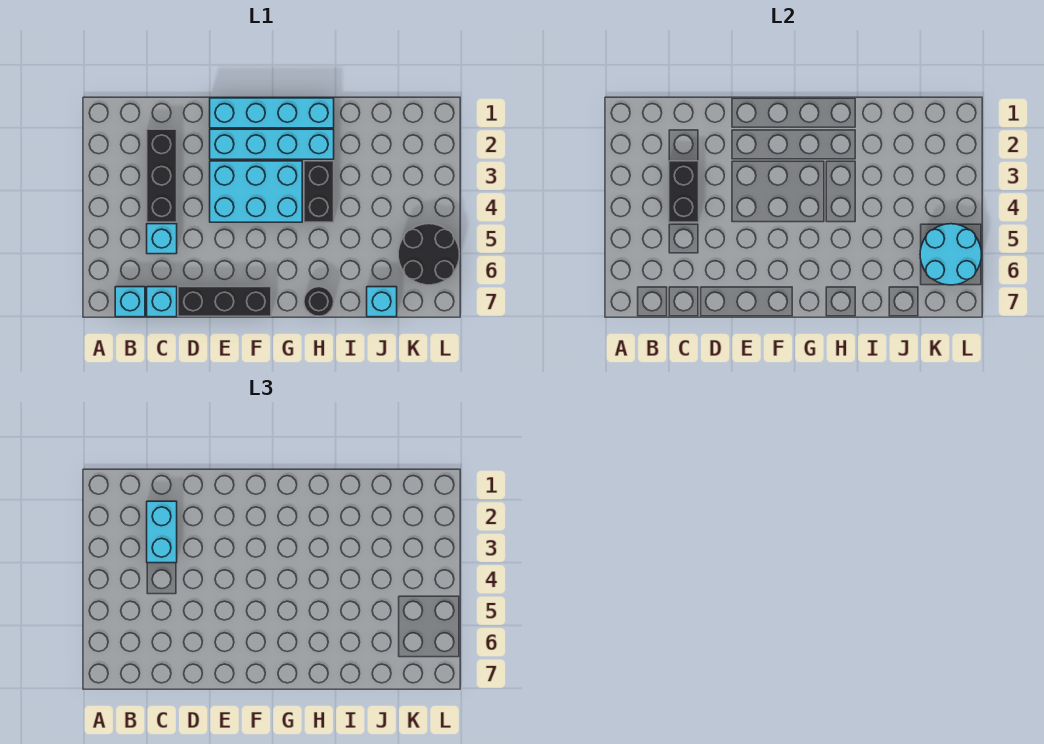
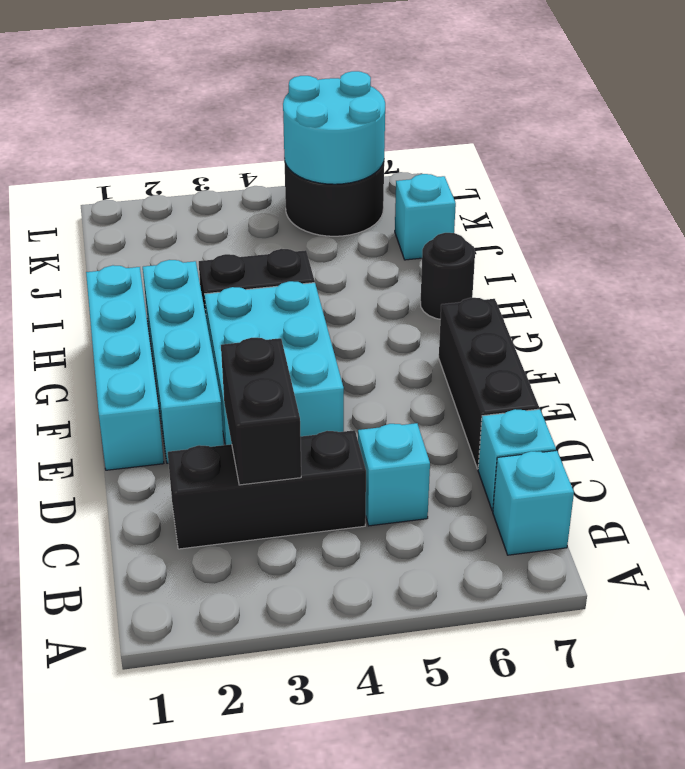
cyan brick C2:C3 level 3 -> none
black brick C3:C4 level 2 -> black brick C3:D3 level 2

